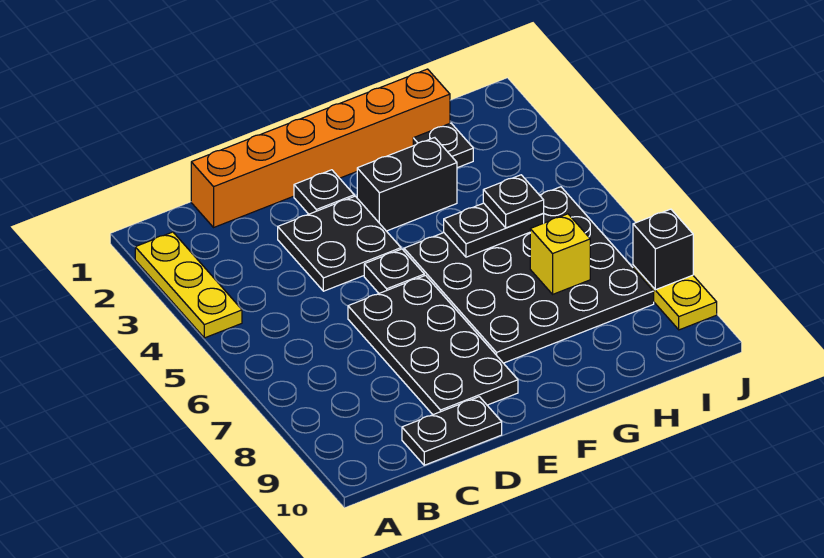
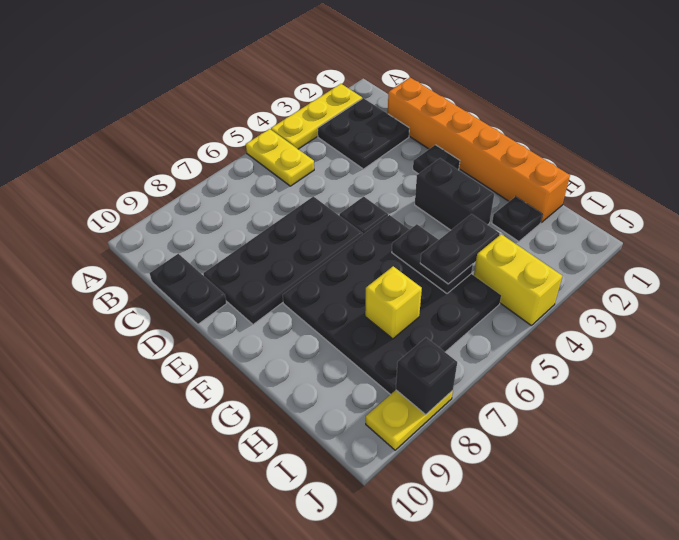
none -> yellow plate A5:B5 level 1
black plate D3:E4 level 1 -> black plate B2:C3 level 1
black plate H5 level 3 -> black plate H4:H5 level 3
none -> yellow brick I4:J4 level 1

